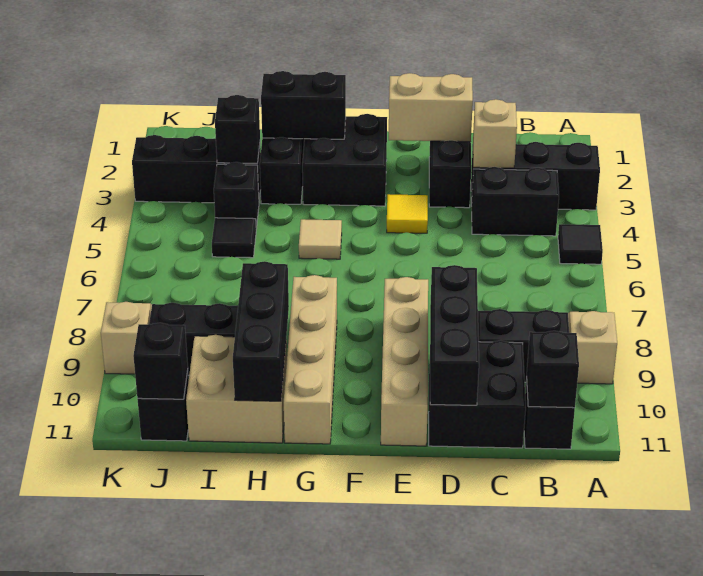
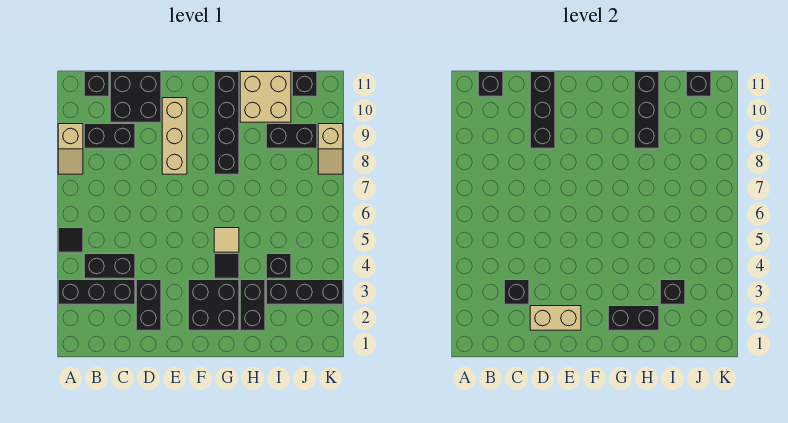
tan brick C3 level 2 -> black brick C3 level 2
yellow tile E4 level 1 -> none
tan brick E8:E11 level 1 -> tan brick E8:E10 level 1
tan brick G8:G11 level 1 -> black brick G8:G11 level 1
black tile I5 level 1 -> black tile G4 level 1

